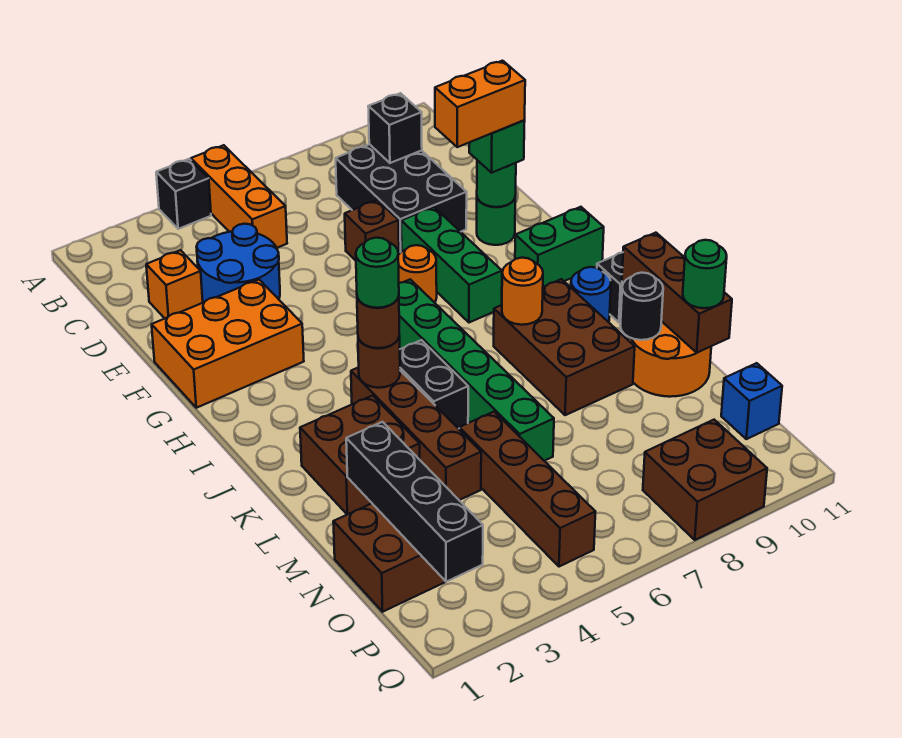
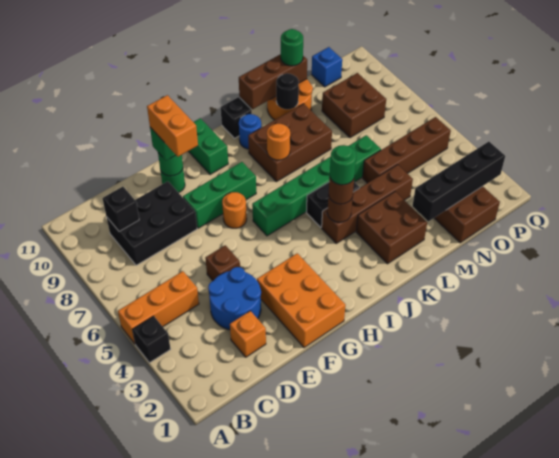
brown brick E7 level 1 -> brown brick E5 level 1
brown brick P8:Q9 level 1 -> brown brick N8:O9 level 1

